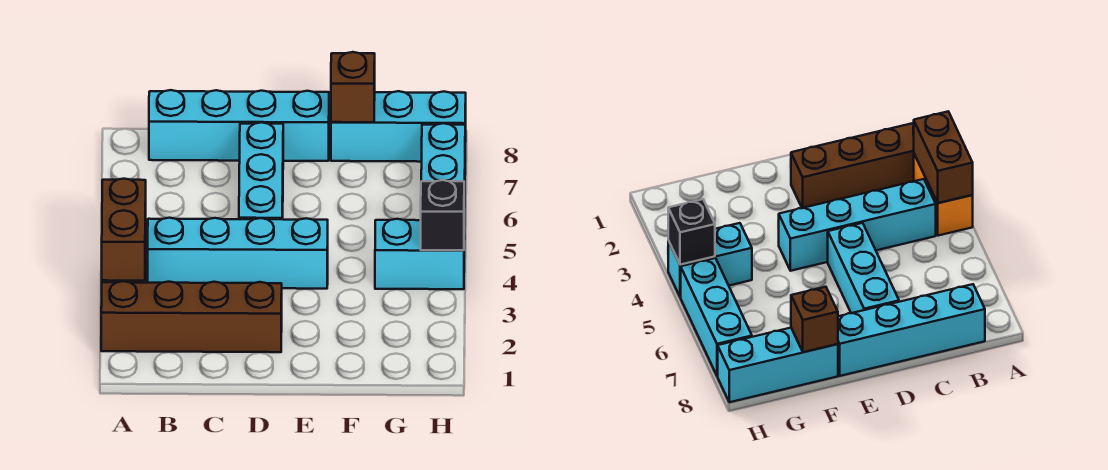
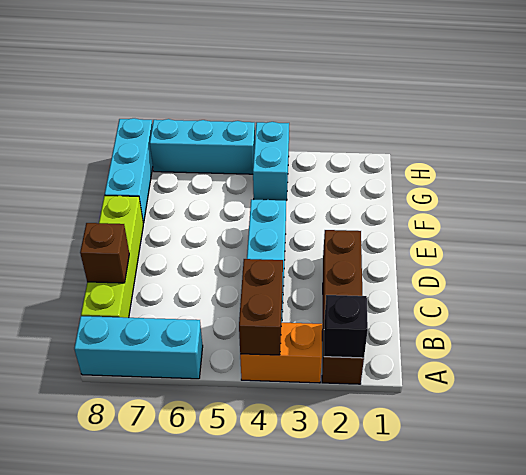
brown brick A3:A4 level 2 -> brown brick A4:B4 level 2
cyan brick B8:E8 level 1 -> lime brick B8:E8 level 1
cyan brick D5:D7 level 1 -> cyan brick A6:A8 level 1
brown brick F8 level 2 -> brown brick C8 level 2
black brick H4 level 2 -> black brick A2 level 2

